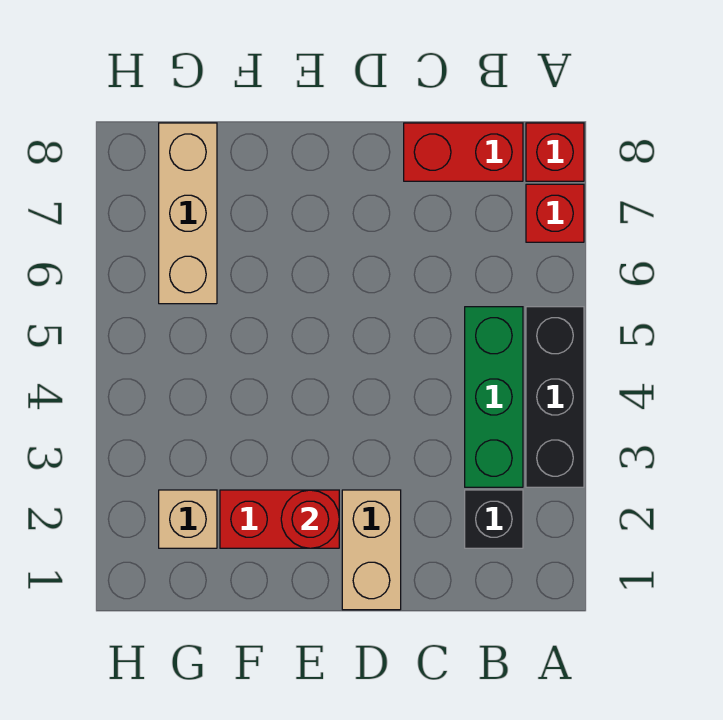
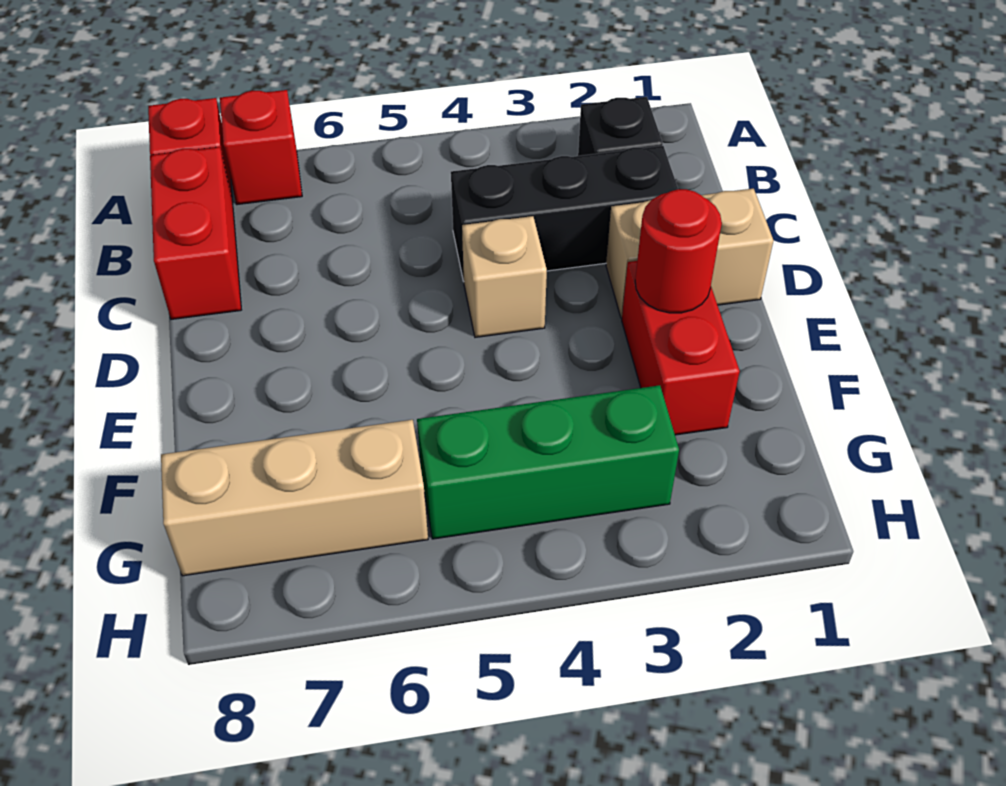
black brick A3:A5 level 1 -> black brick C2:C4 level 1
green brick B3:B5 level 1 -> green brick G3:G5 level 1
tan brick G2 level 1 -> tan brick D4 level 1

